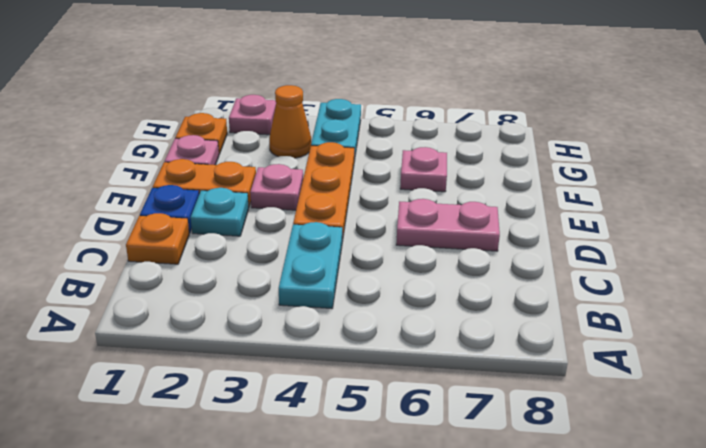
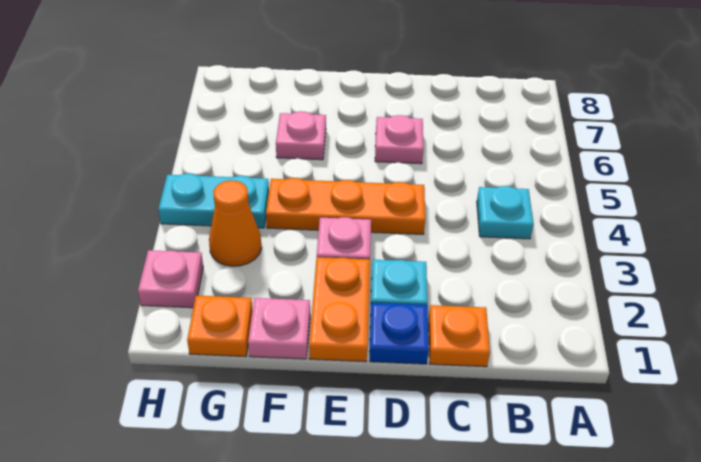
cyan plate B4:C4 level 1 -> cyan plate B4 level 1
pink plate D6:D7 level 1 -> pink plate D6 level 1

